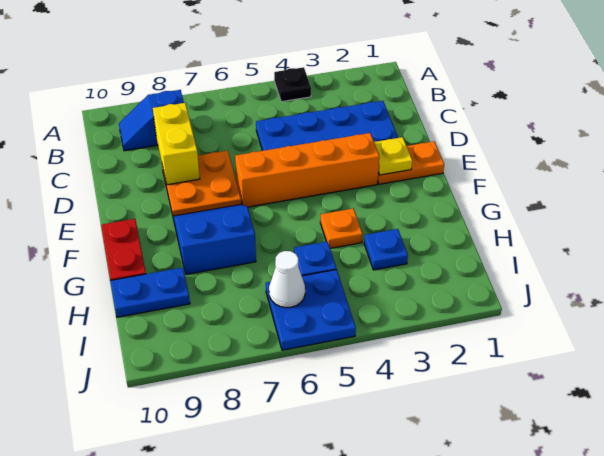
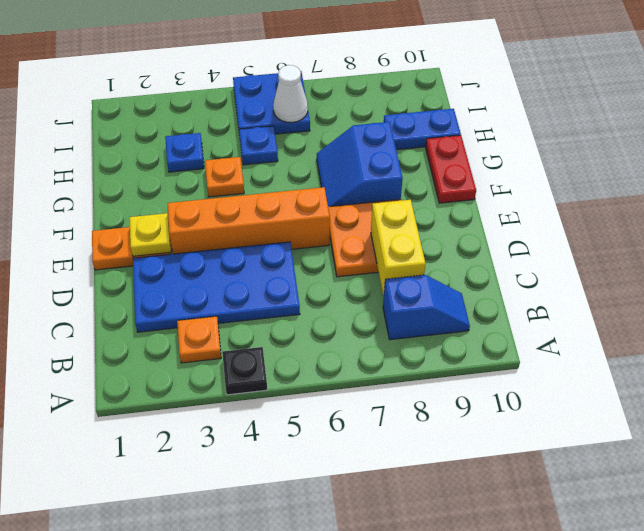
none -> orange plate B3 level 1
blue slope F7:G8 level 1 top G -> blue slope F7:G8 level 1 top 8

